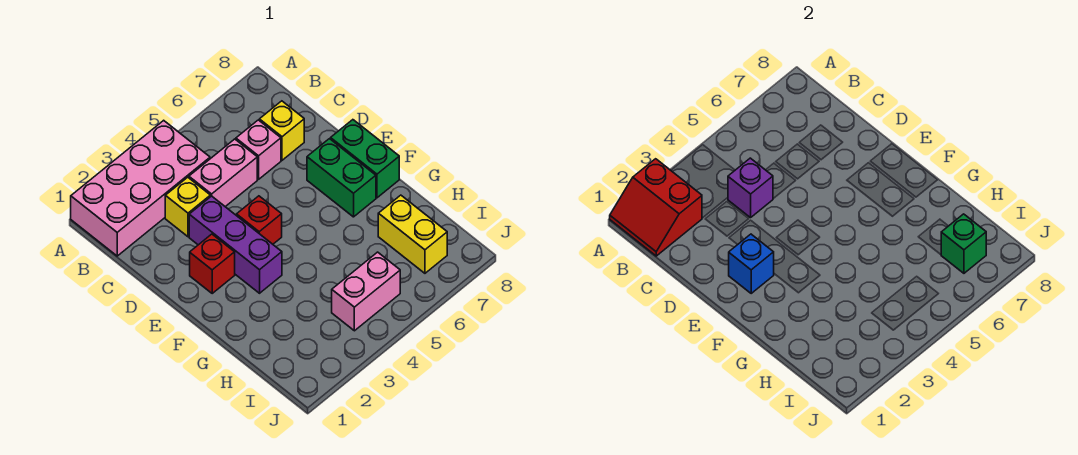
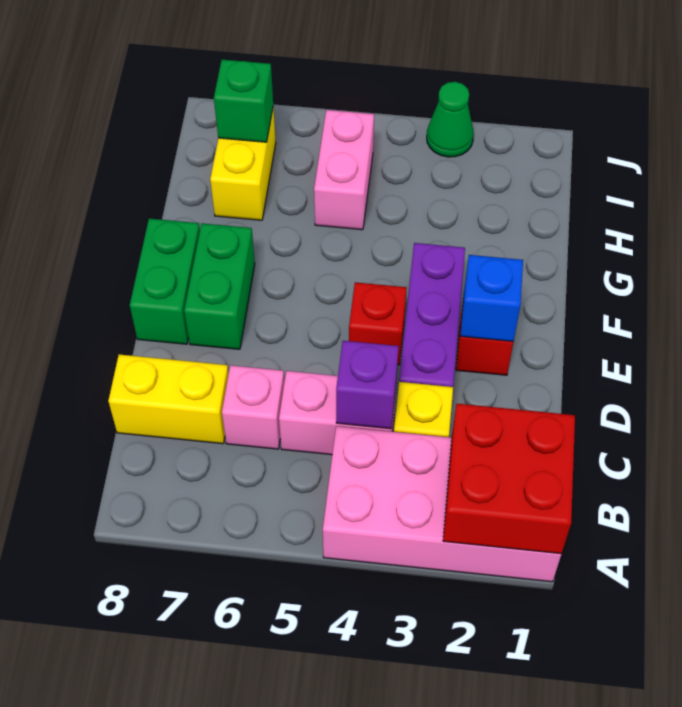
red slope A1:B2 level 2 top 2 -> red brick A1:B2 level 2
yellow brick C7 level 1 -> yellow brick C7:C8 level 1
pink brick I4:I5 level 1 -> pink brick H5:I5 level 1
none -> green cone J3 level 1

